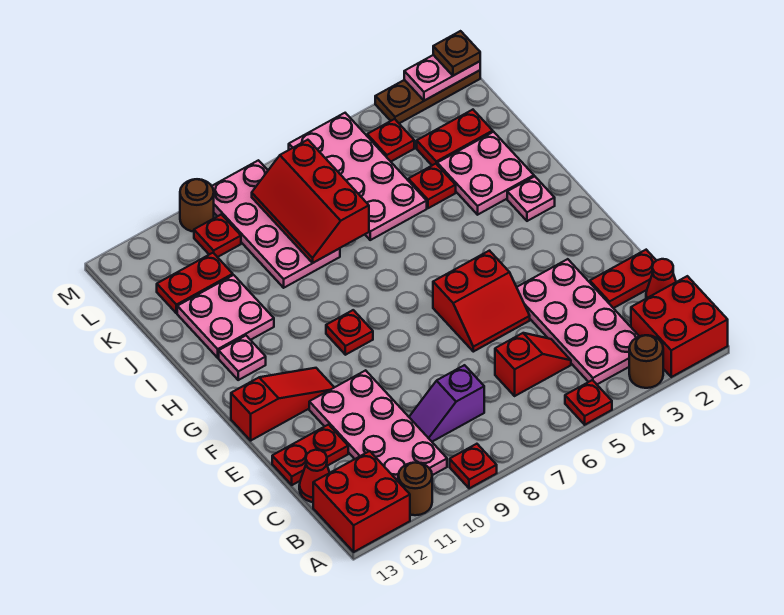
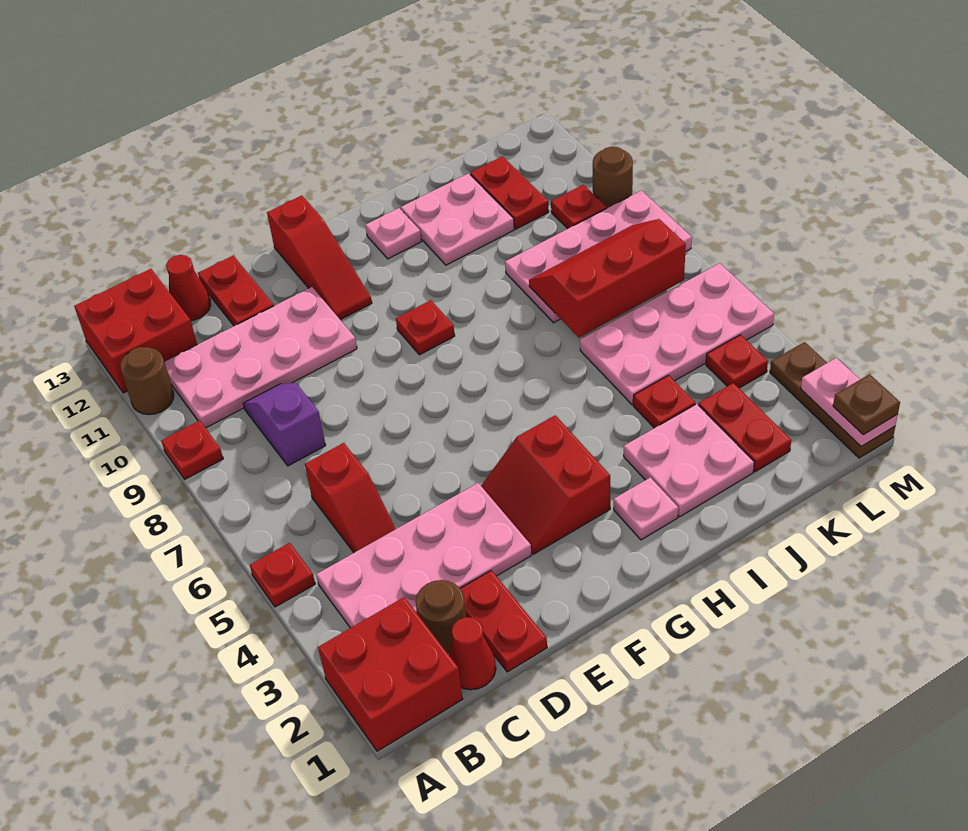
brown round brick A3 level 1 -> brown round brick C2 level 1
red slope E5:F6 level 1 top F -> red slope F3:G4 level 1 top G

